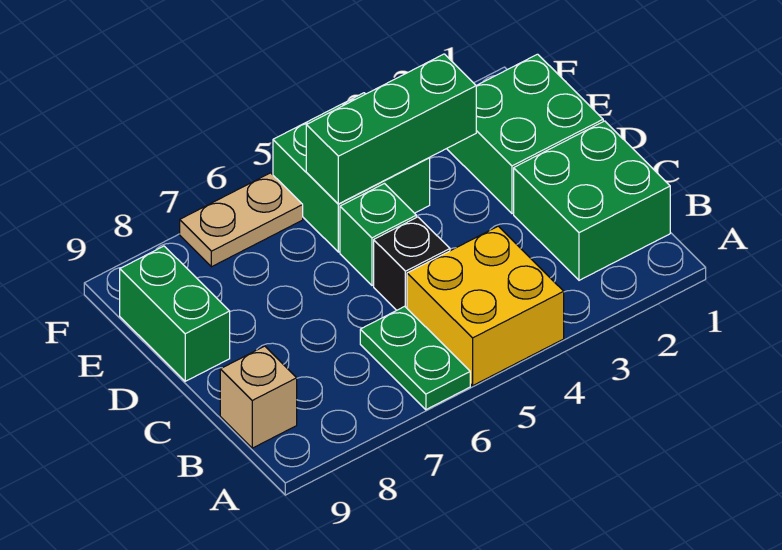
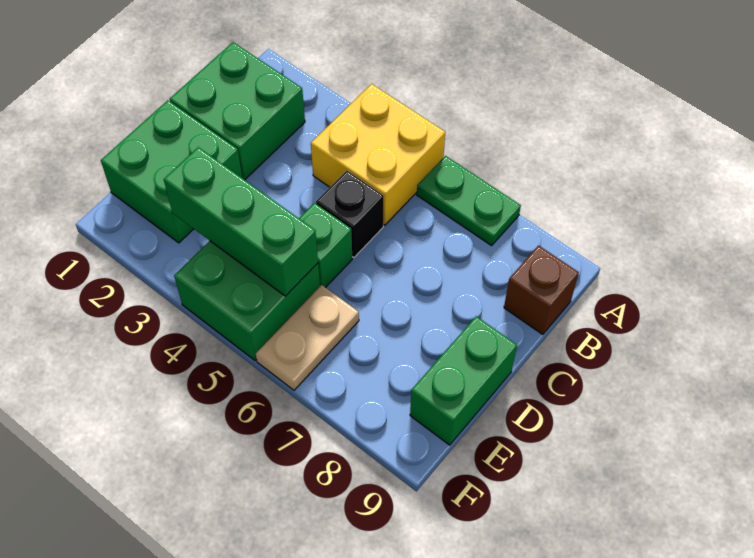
green plate A6:B6 level 1 -> green plate A6:A7 level 1
tan brick B9 level 1 -> brown brick B9 level 1
tan plate F6:F7 level 1 -> tan plate E6:F6 level 1

